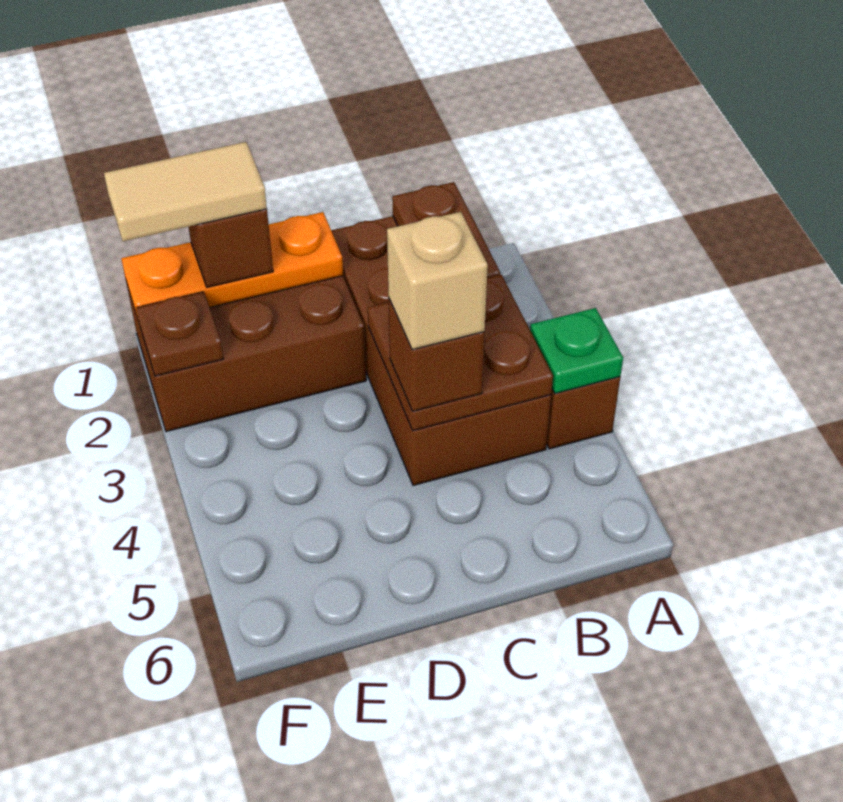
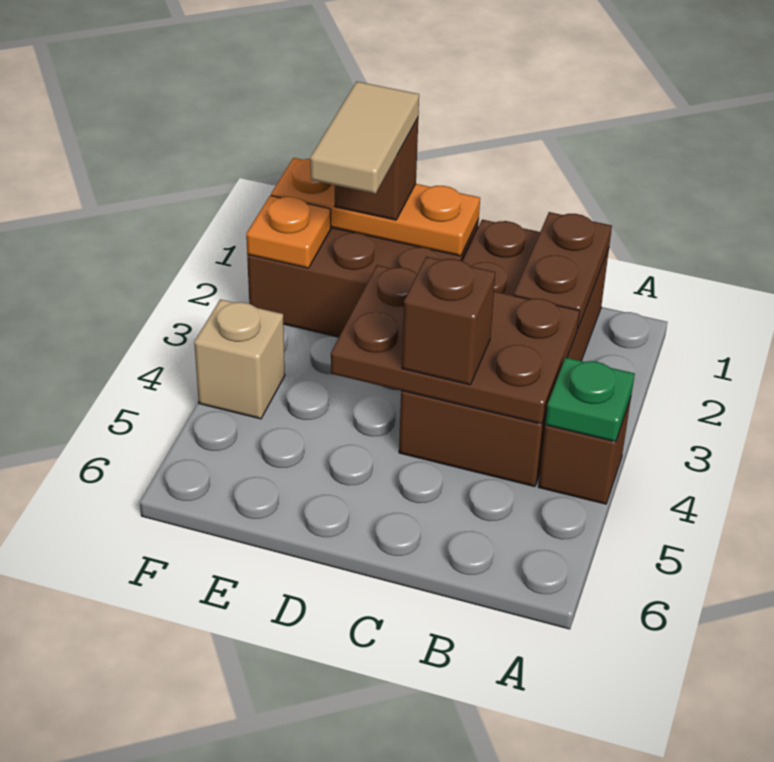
brown plate B3:C4 level 2 -> brown plate B3:D4 level 2
tan brick C4 level 4 -> tan brick F4 level 1
tan tile E1:F1 level 4 -> tan tile E1:E2 level 4
brown plate F2 level 2 -> orange plate F2 level 2

